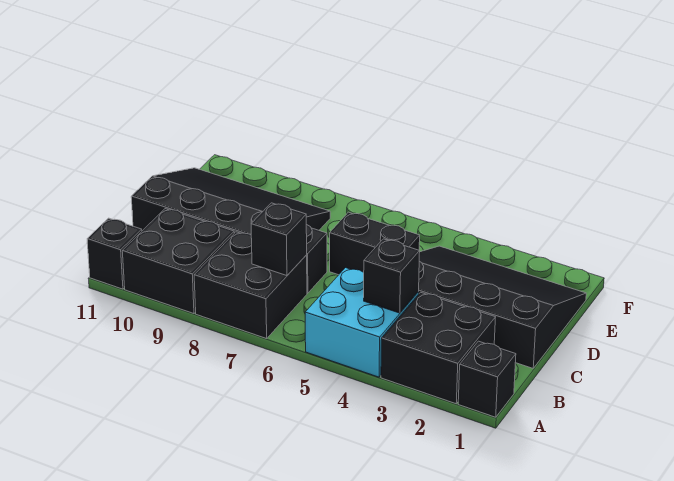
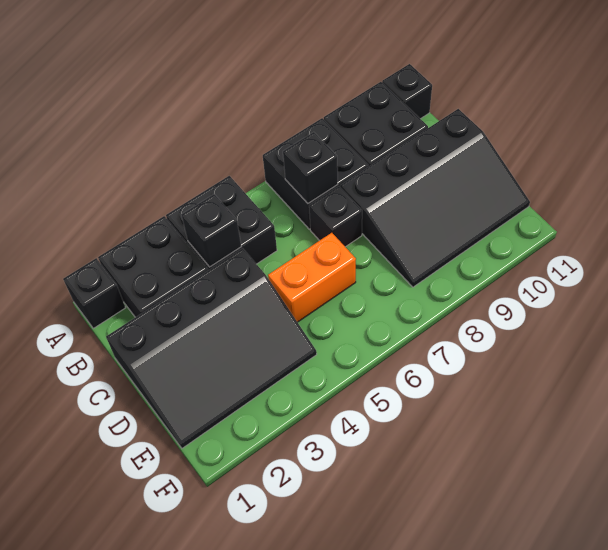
cyan brick A4:B5 level 1 -> black brick A4:B5 level 1
black brick D5:D6 level 1 -> orange brick D5:D6 level 1

